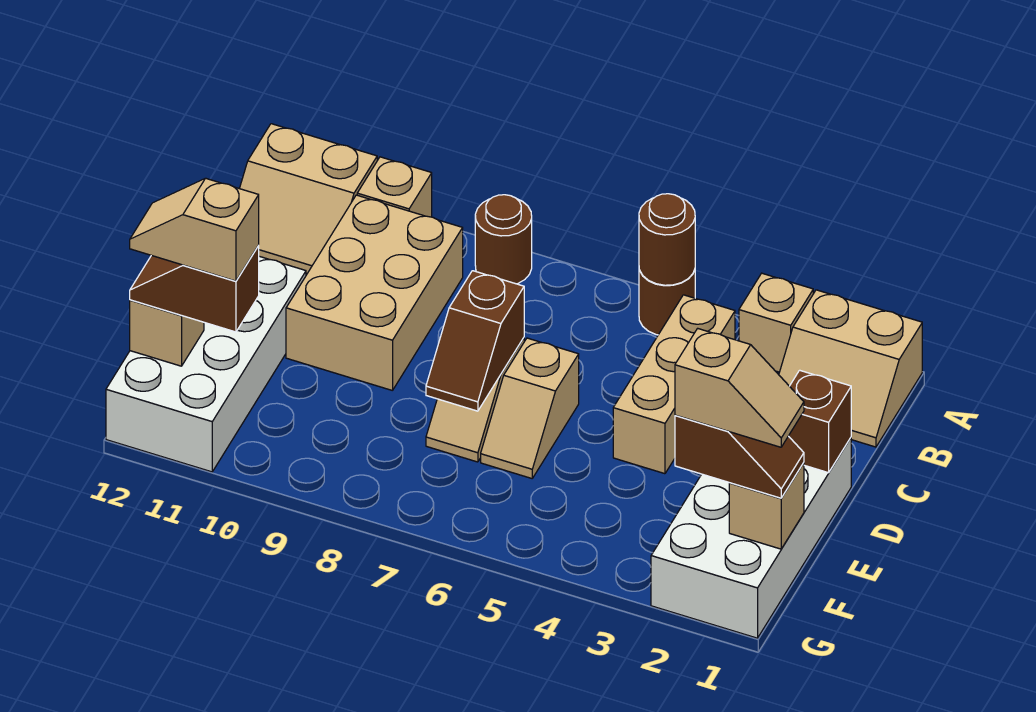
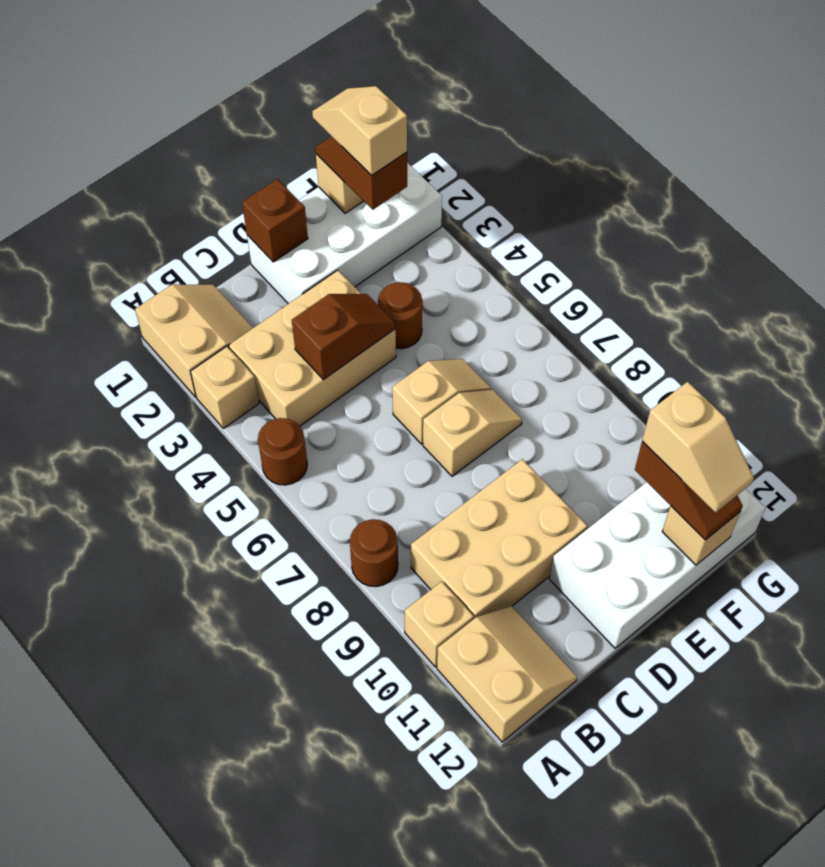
brown round brick A5 level 2 -> brown round brick E4 level 1
tan brick B4:D4 level 1 -> tan brick B3:D4 level 1
brown slope D7:E7 level 2 top D -> brown slope C4:D4 level 2 top C

